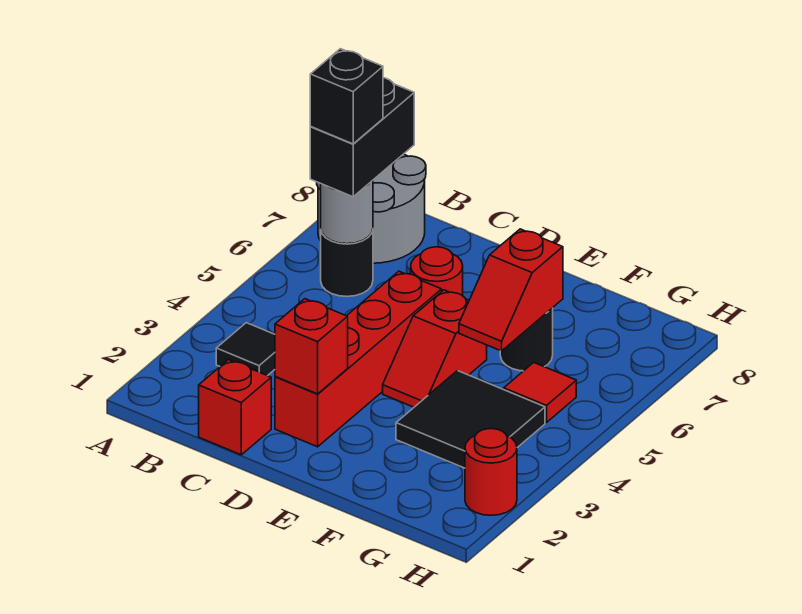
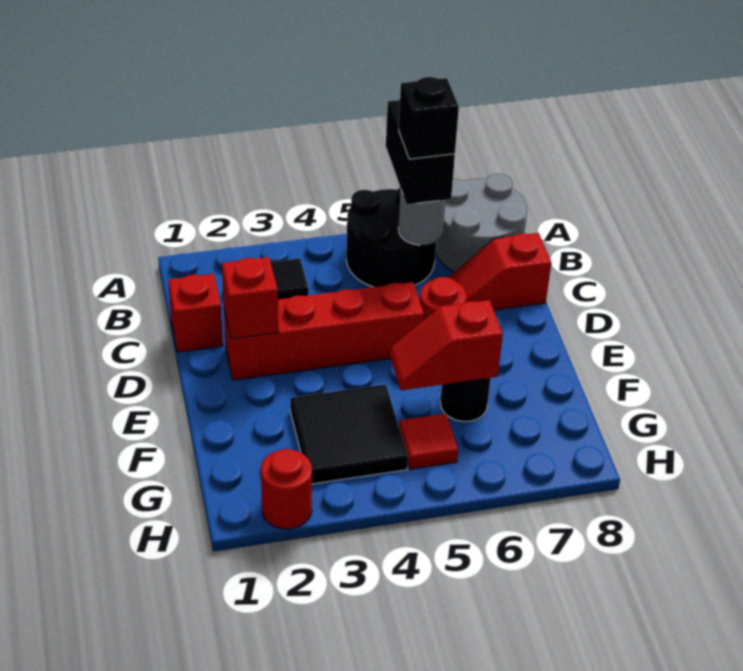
black round brick B6 level 1 -> black round brick A5:B6 level 1
black brick B6:B7 level 3 -> black brick A6:B6 level 3
red slope E4:E5 level 1 top 5 -> red slope C7:C8 level 1 top 8

